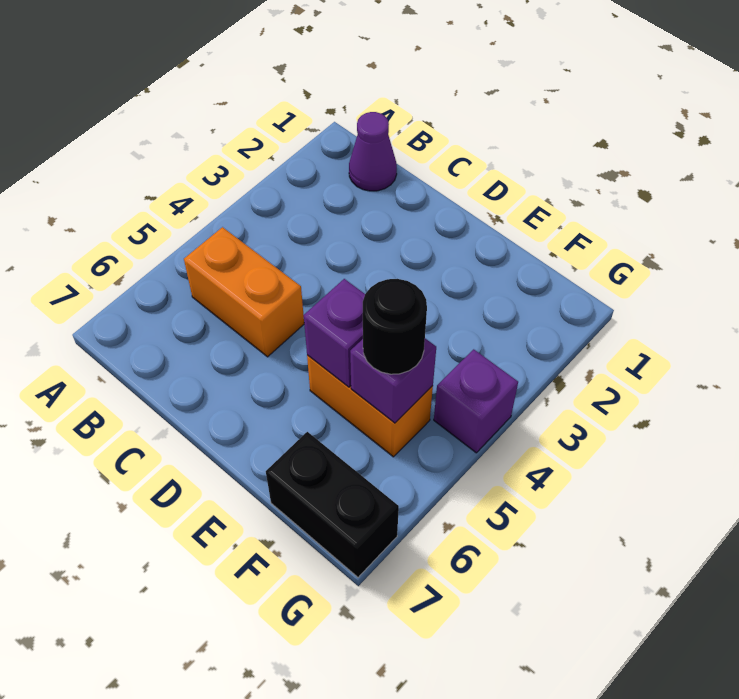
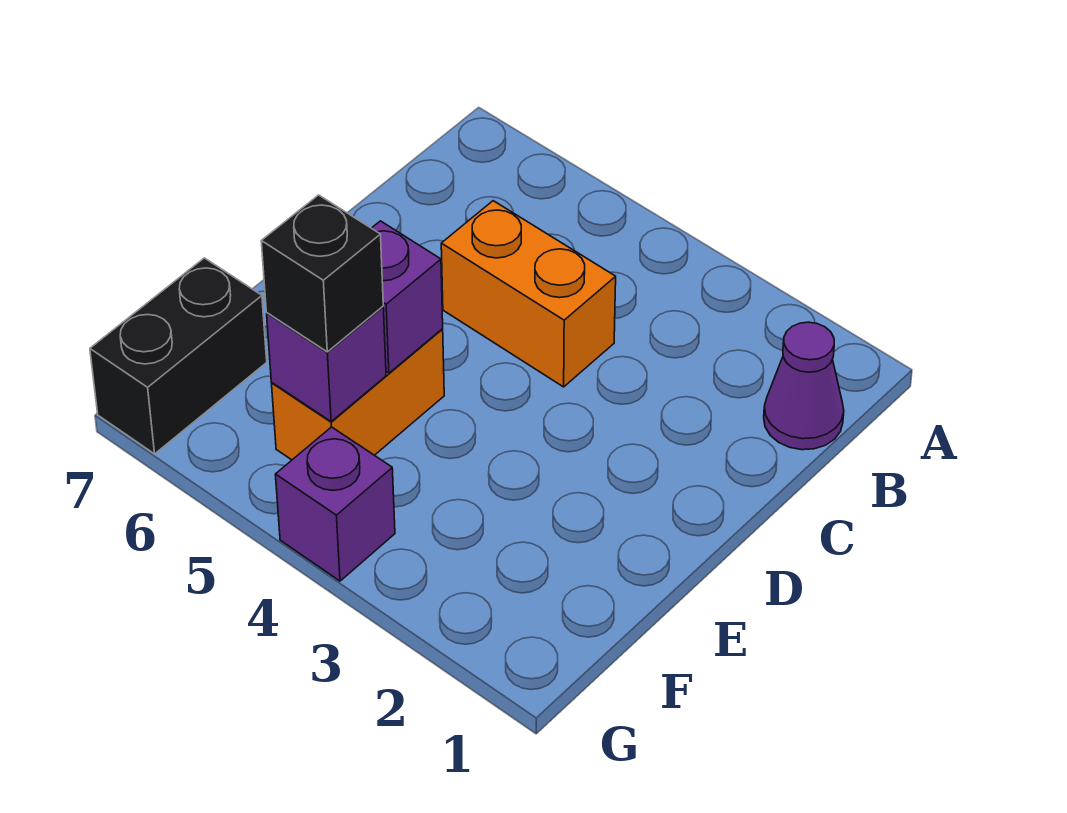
orange brick B5:C5 level 1 -> orange brick C4:C5 level 1
black round brick F5 level 3 -> black brick F5 level 3

